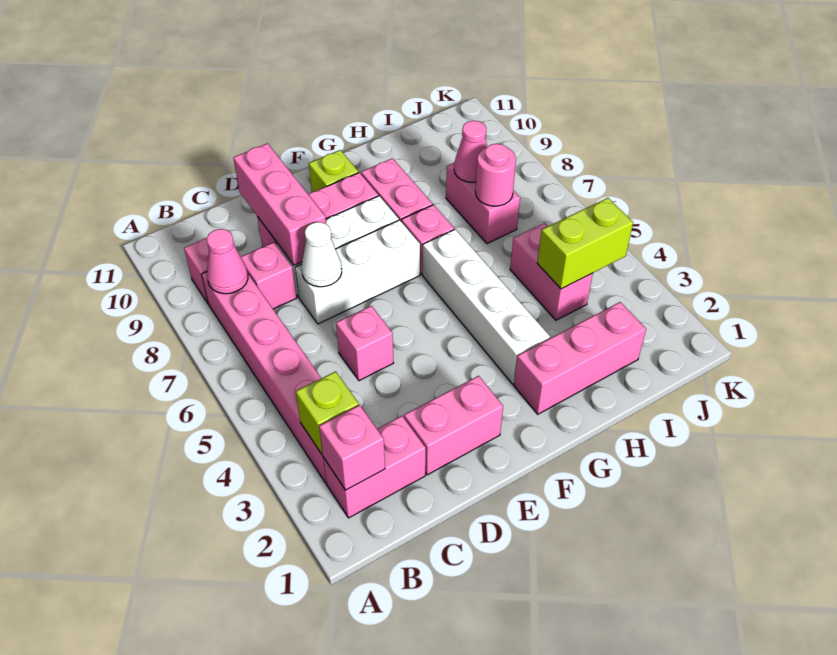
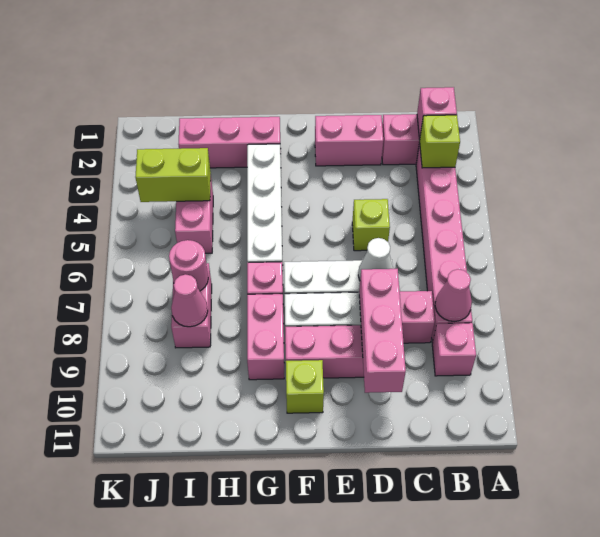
pink brick D5 level 1 -> lime brick D5 level 1

